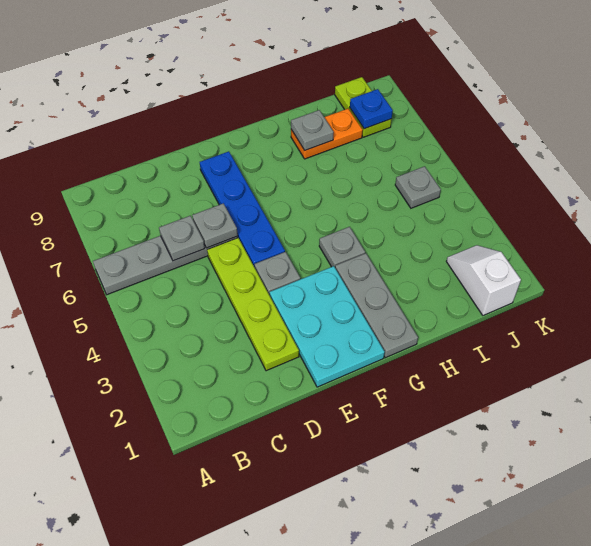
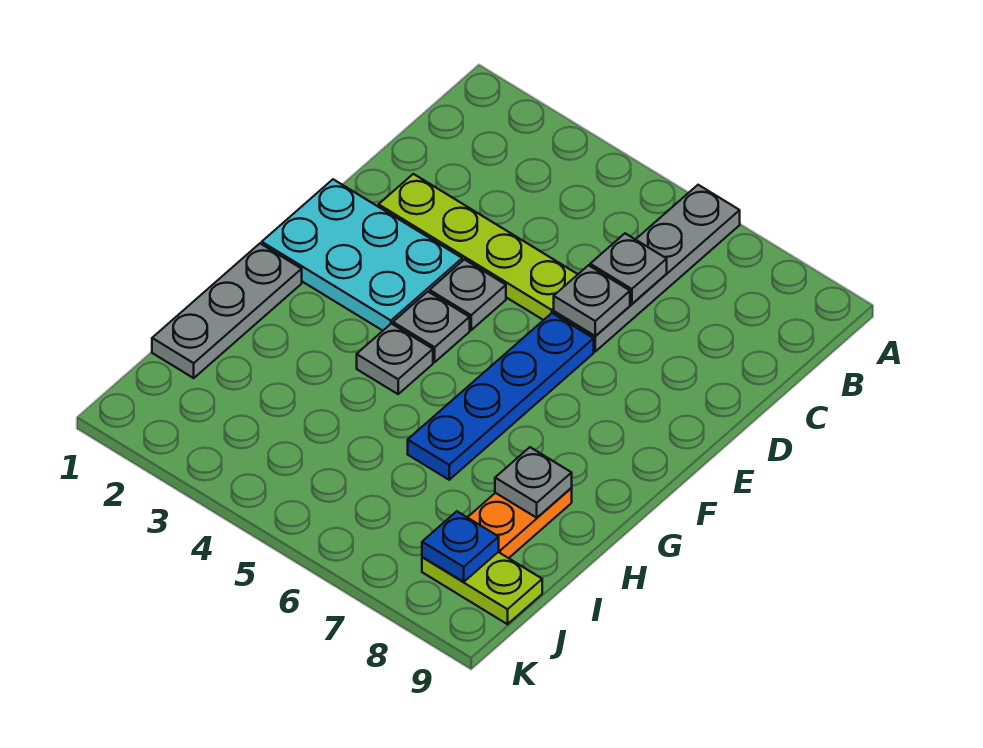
blue plate E5:E8 level 1 -> blue plate E6:H6 level 1
grey plate G1:G3 level 1 -> grey plate G1:I1 level 1
white slope J1:J2 level 1 top 1 -> none
grey plate J5 level 1 -> grey plate F4 level 1

